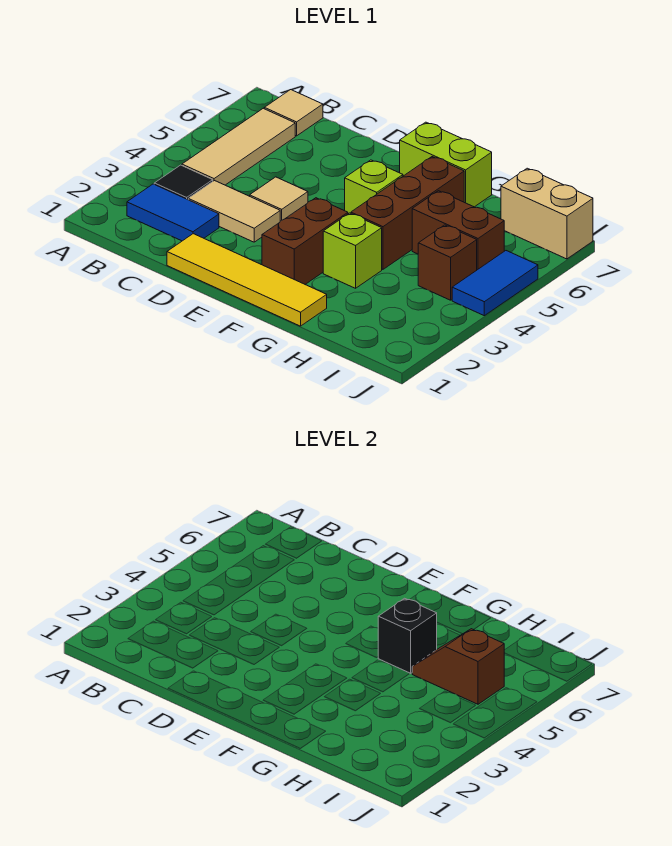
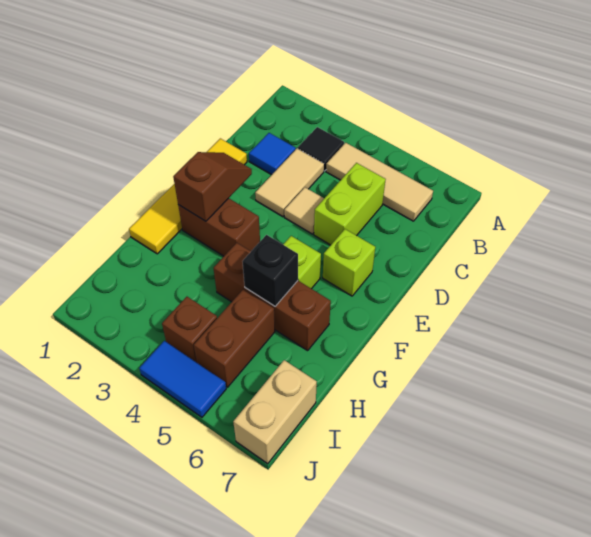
blue tile B2:C2 level 1 -> blue tile C2 level 1
tan tile B7 level 1 -> none
lime brick F7:G7 level 1 -> lime brick C5:D5 level 1
lime brick G3 level 1 -> lime brick E6 level 1
brown slope H5:I5 level 2 top I -> brown slope E2:F2 level 2 top F

